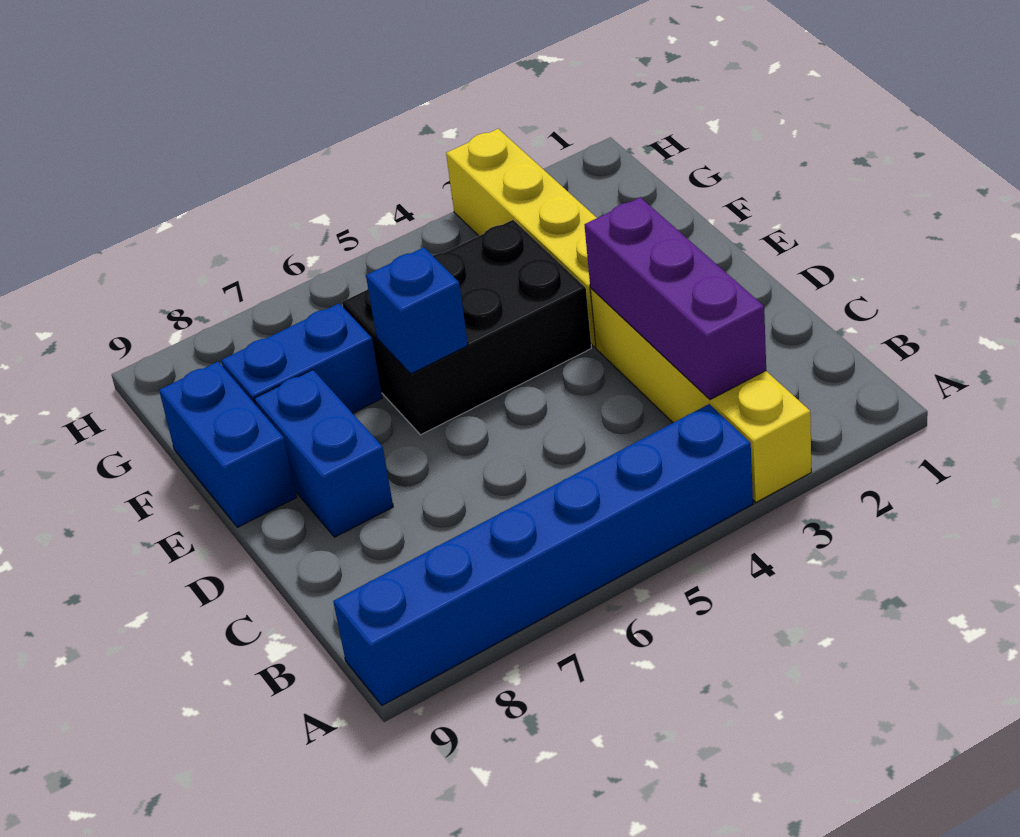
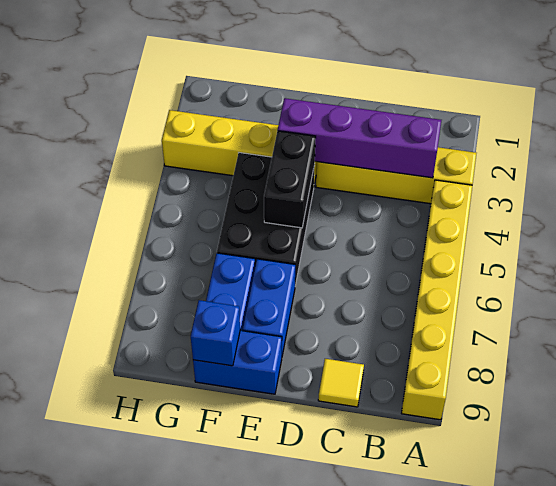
blue brick A4:A9 level 1 -> yellow brick A4:A9 level 1
purple brick B3:D3 level 2 -> purple brick B3:E3 level 2
none -> yellow tile C9 level 1
blue brick D8:E8 level 1 -> blue brick E7:E8 level 1
none -> black brick E4:E5 level 2
blue brick E6 level 2 -> blue brick F9 level 2

